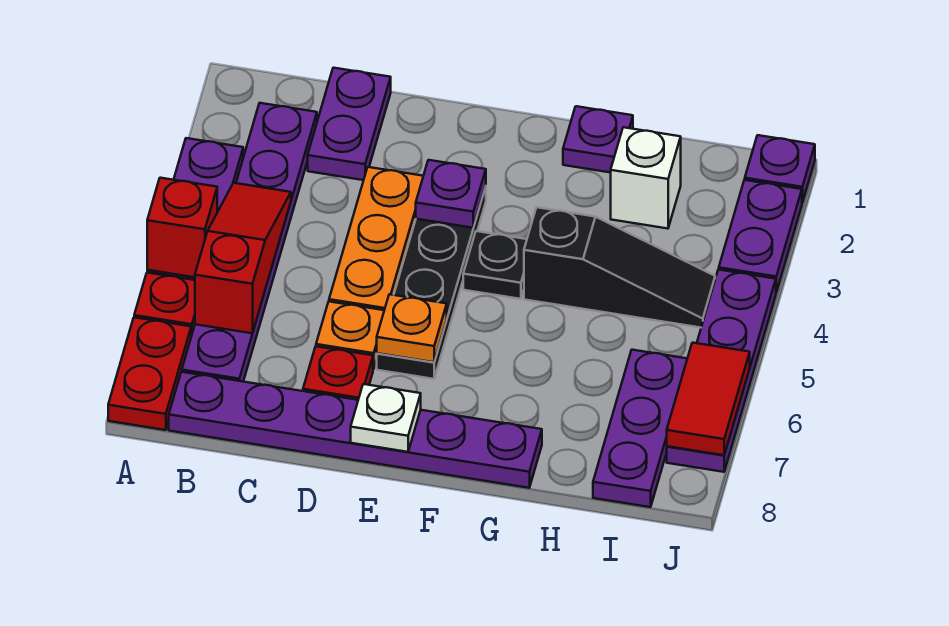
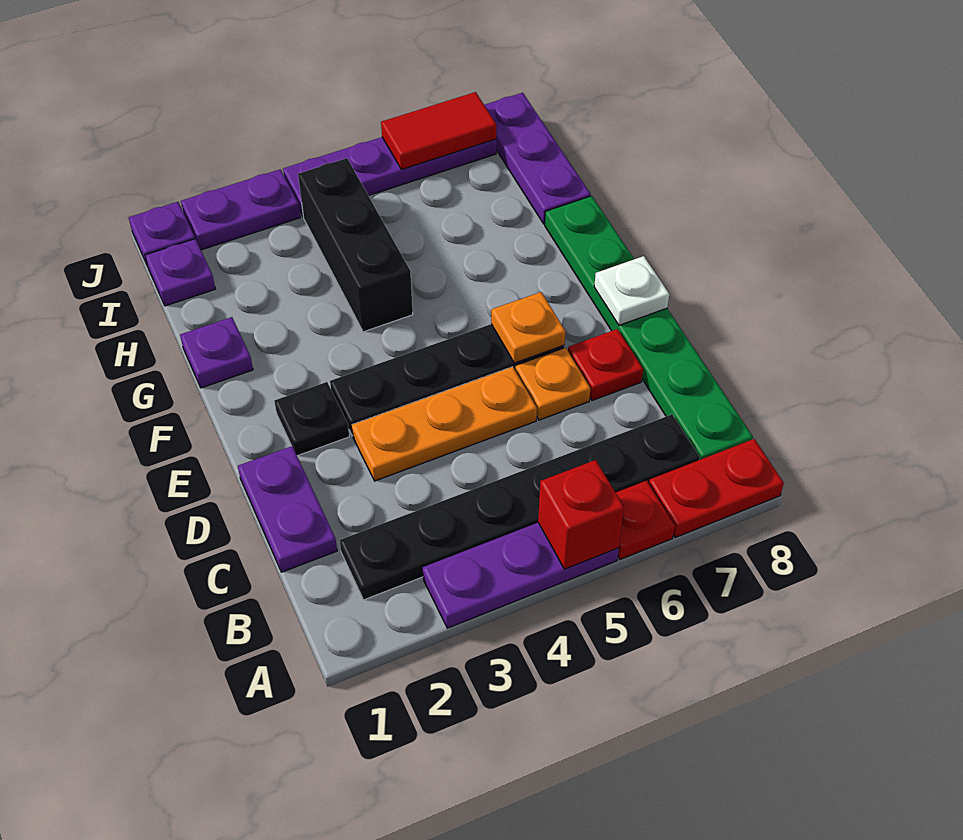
purple plate B2:B7 level 1 -> black plate B2:B7 level 1
red slope B4:B6 level 2 top 6 -> none
purple plate B8:G8 level 1 -> green plate B8:G8 level 1
purple plate C1:C2 level 1 -> purple plate C1:D1 level 1
purple plate E3 level 2 -> purple plate I1 level 1
black plate F4 level 1 -> black plate E2 level 1
black slope G4:I4 level 1 top G -> black brick G4:I4 level 1
white brick H2 level 1 -> none
purple plate I6:I8 level 1 -> purple plate H8:J8 level 1

